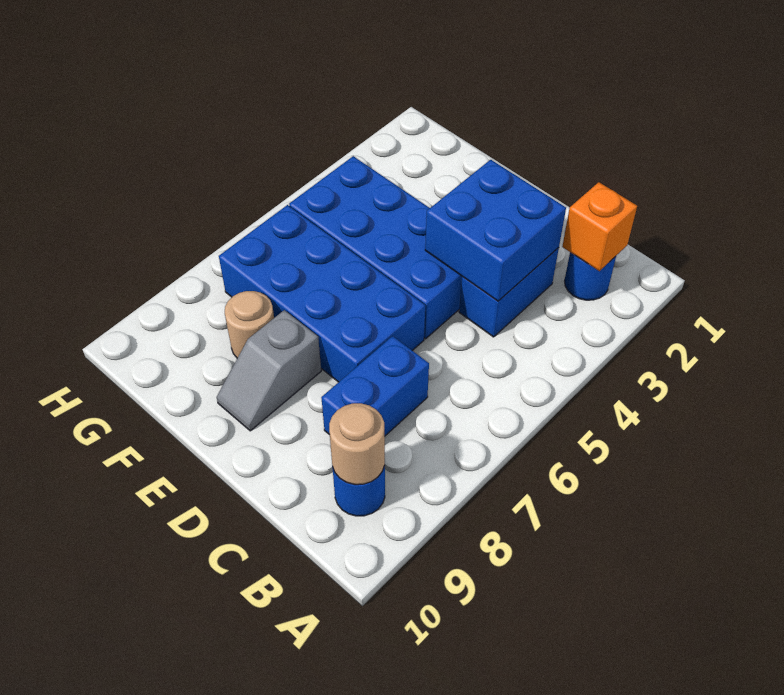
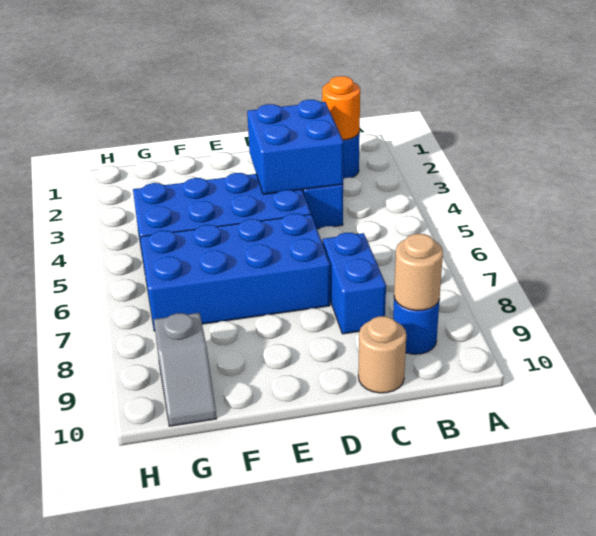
orange brick B2 level 2 -> orange round brick B2 level 2
grey slope E8:E9 level 1 top 8 -> grey slope G9:G10 level 1 top 9
tan round brick F8 level 1 -> tan round brick C10 level 1

